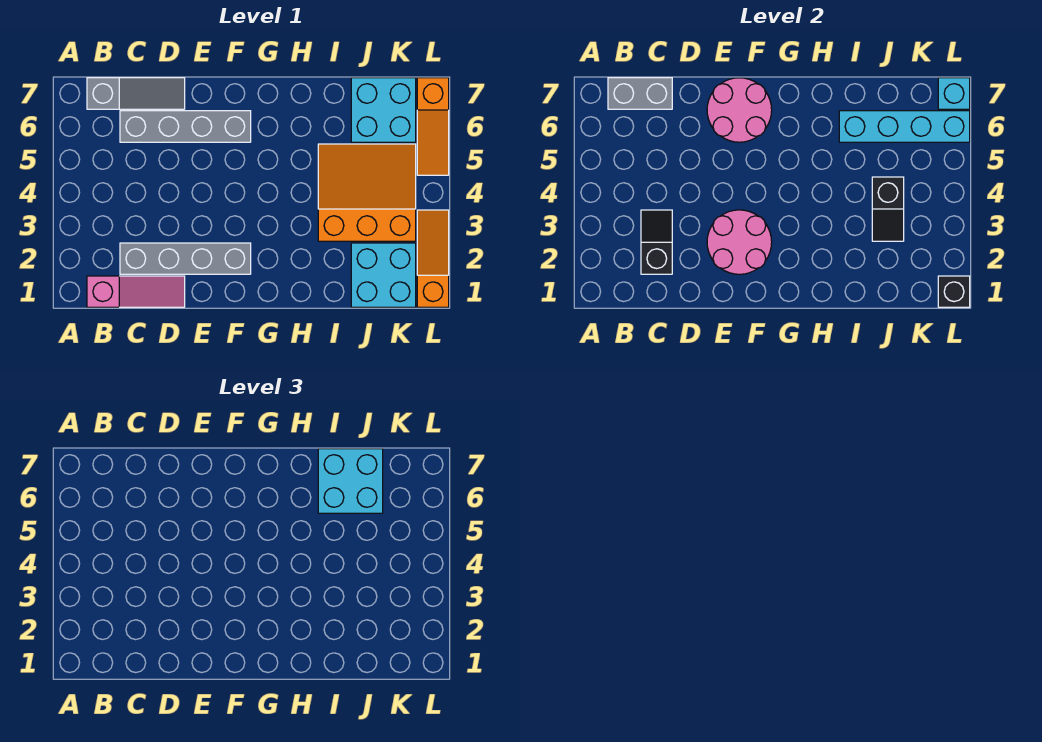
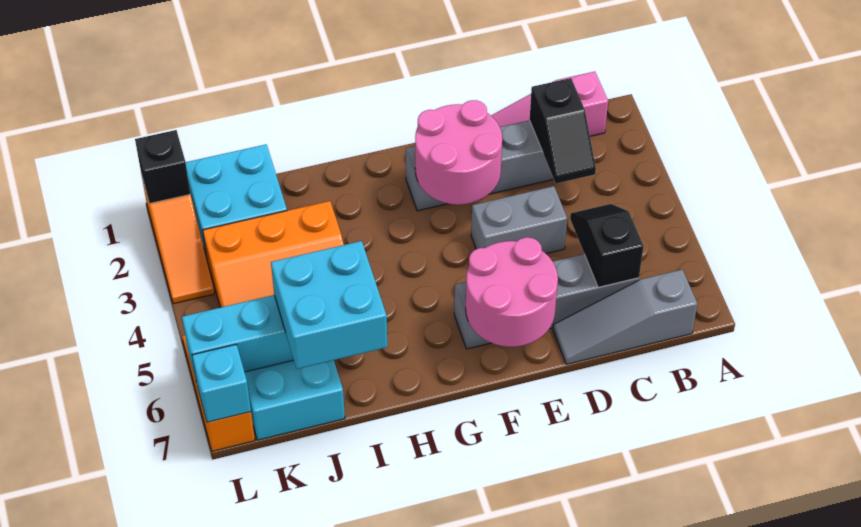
grey brick B7:C7 level 2 -> grey brick D4:E4 level 1
black slope J3:J4 level 2 top 4 -> black slope C5:C6 level 2 top 6

